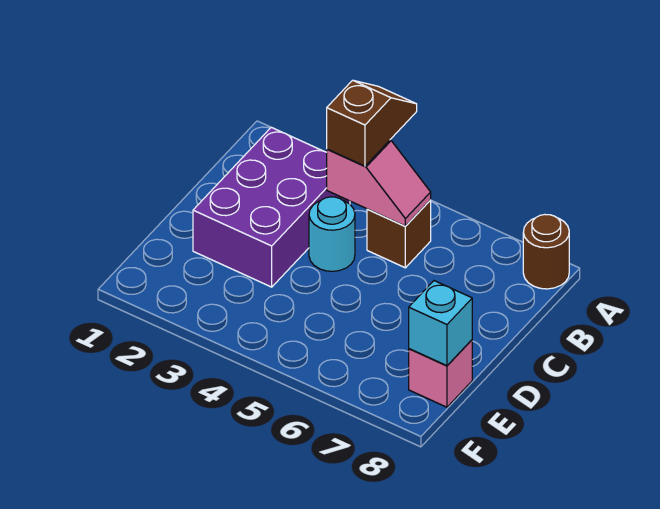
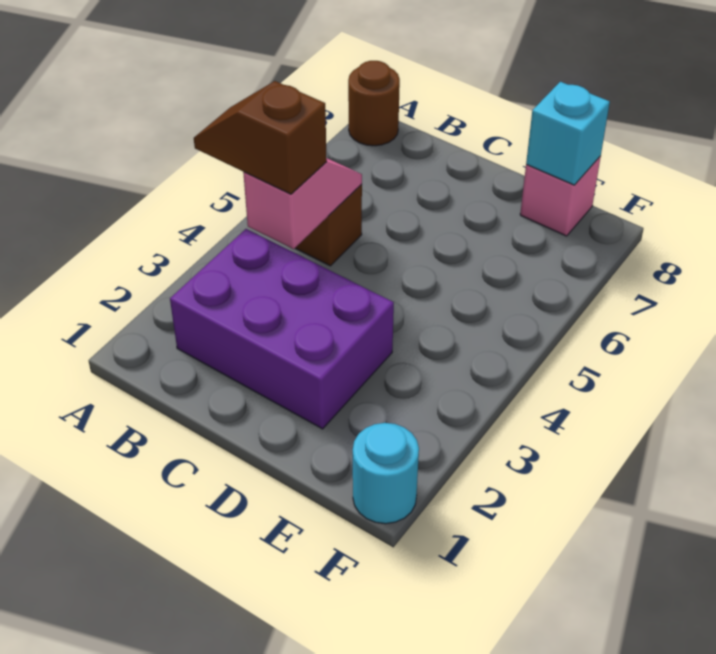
cyan round brick C4 level 1 -> cyan round brick F1 level 1

